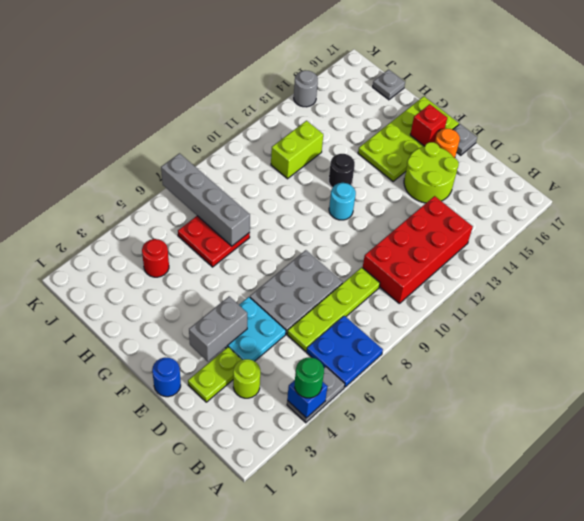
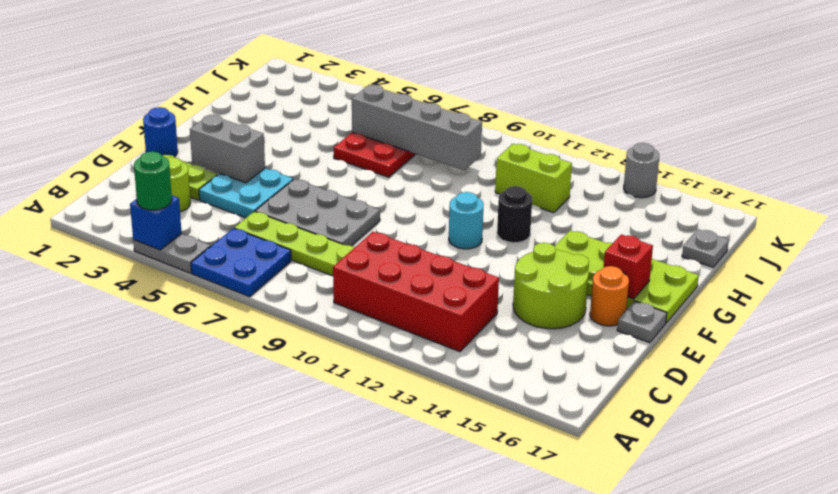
grey brick H7:K7 level 2 -> grey brick I6:I9 level 2
red round brick I4 level 1 -> none

